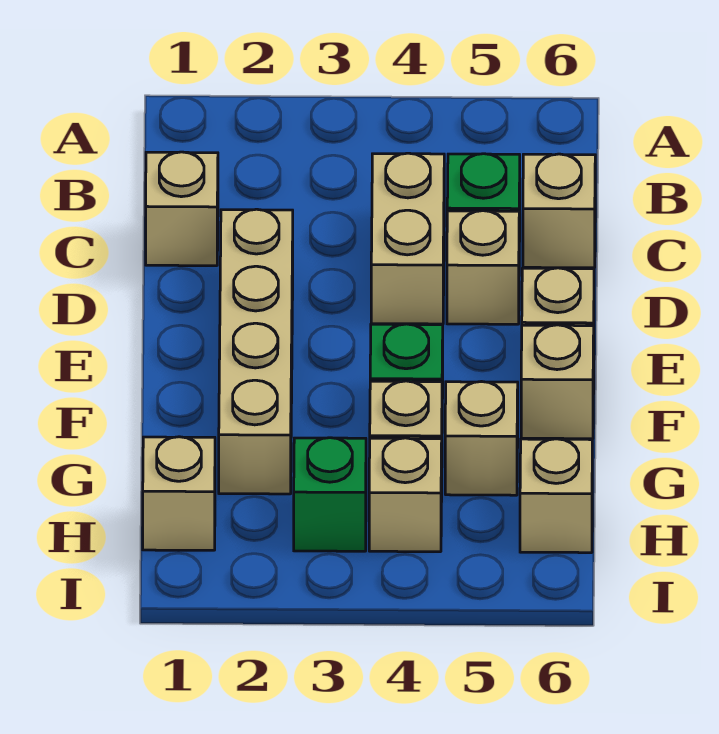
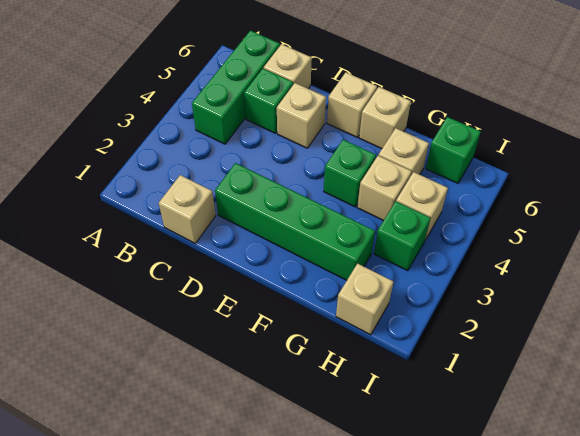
none -> green brick B4:B6 level 1
tan brick C4:D4 level 1 -> none
tan brick D2:G2 level 1 -> green brick D2:G2 level 1
tan brick H6 level 1 -> green brick H6 level 1

